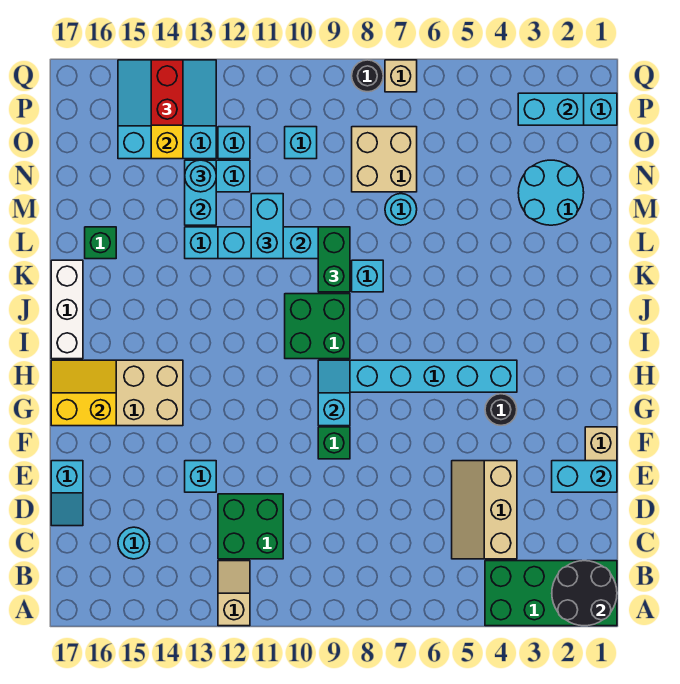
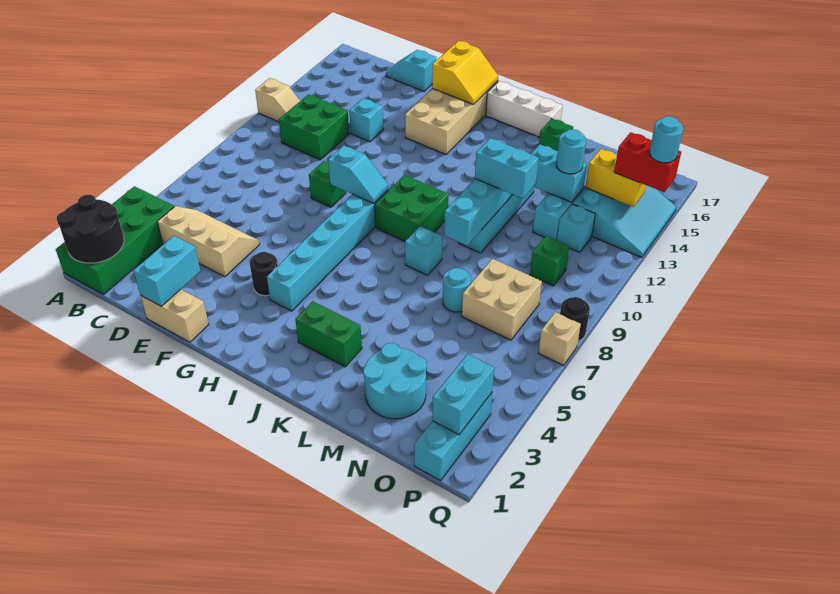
cyan round brick C15 level 1 -> cyan round brick Q14 level 4
green brick K9:L9 level 3 -> green brick J3:K3 level 1
cyan brick O10 level 1 -> green brick O10 level 1

